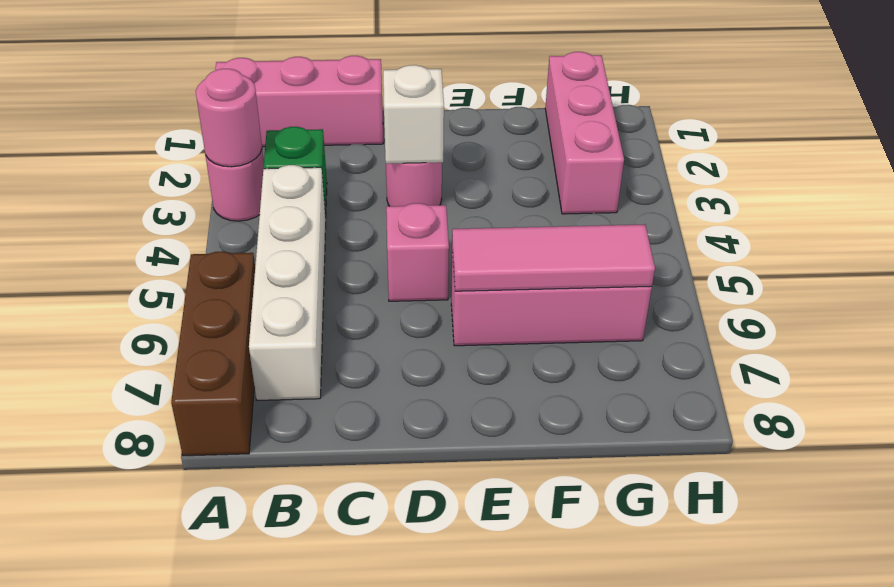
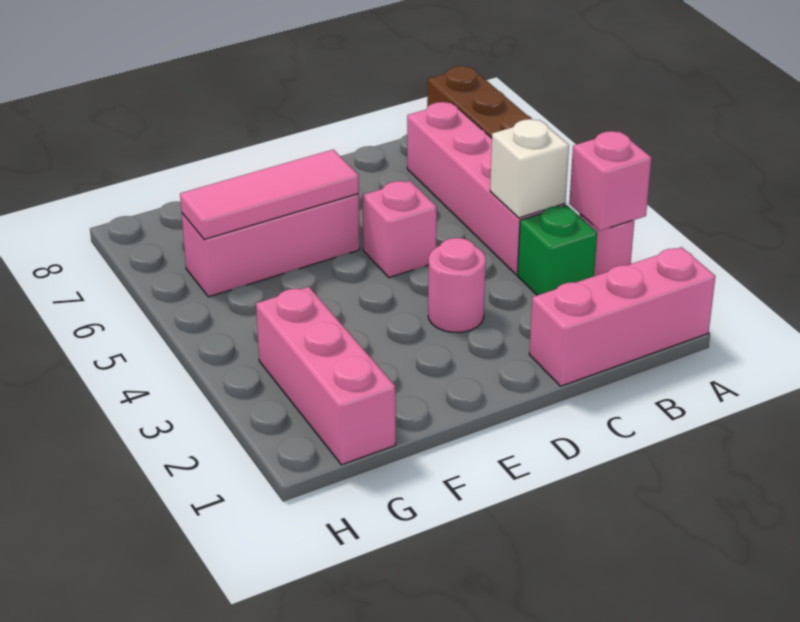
pink round brick A3 level 2 -> pink brick A3 level 2
white brick B4:B7 level 1 -> pink brick B4:B7 level 1
white brick D3 level 2 -> white brick B4 level 2

